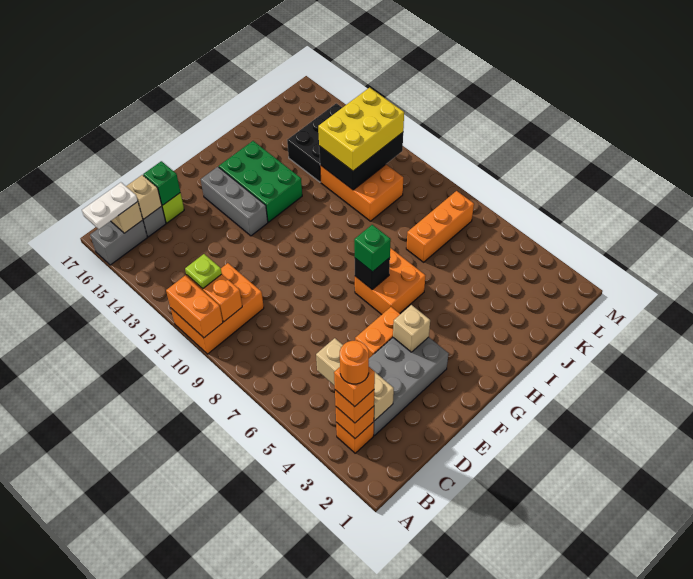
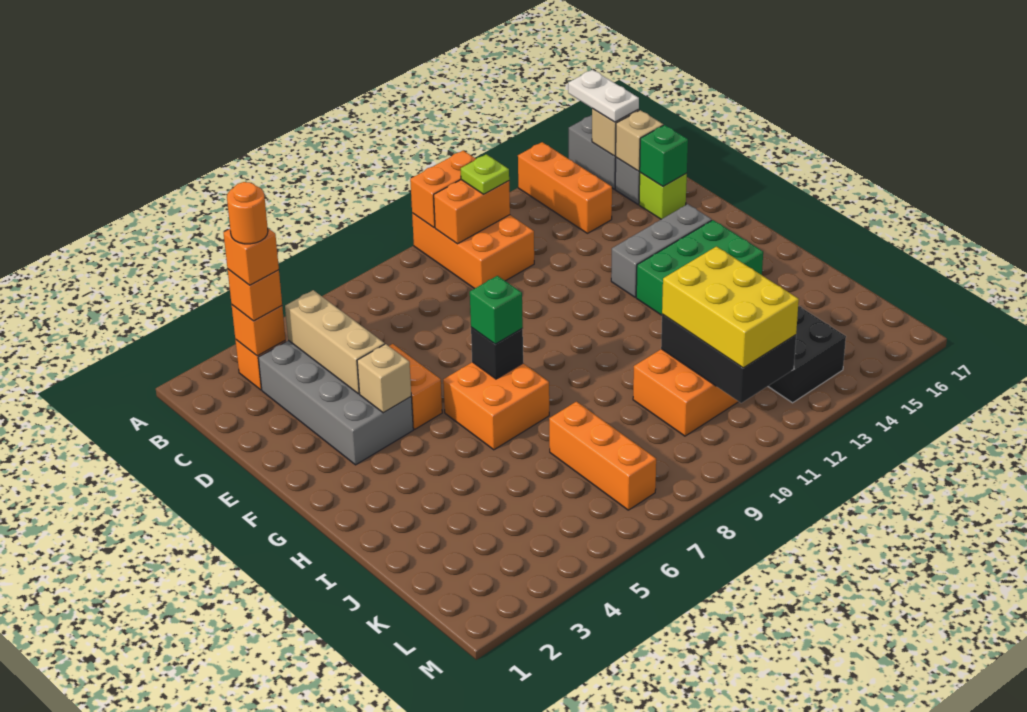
none -> orange brick A14:C14 level 1
tan brick C3:C5 level 2 -> tan brick C4:E4 level 2

